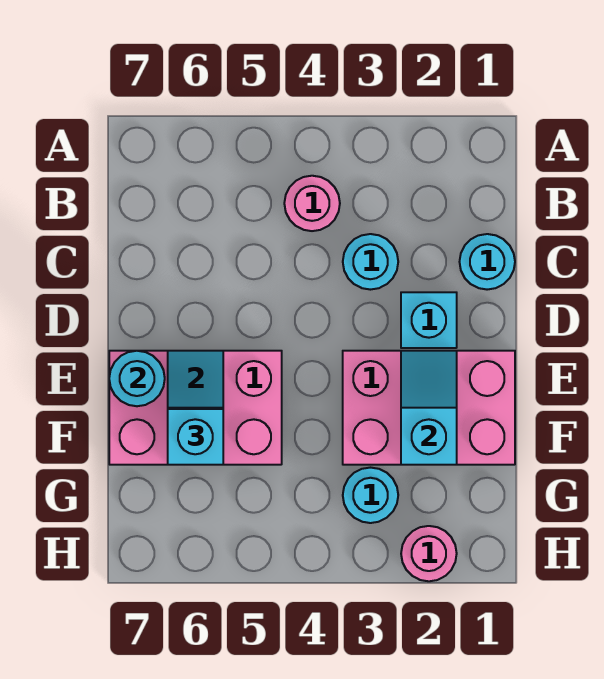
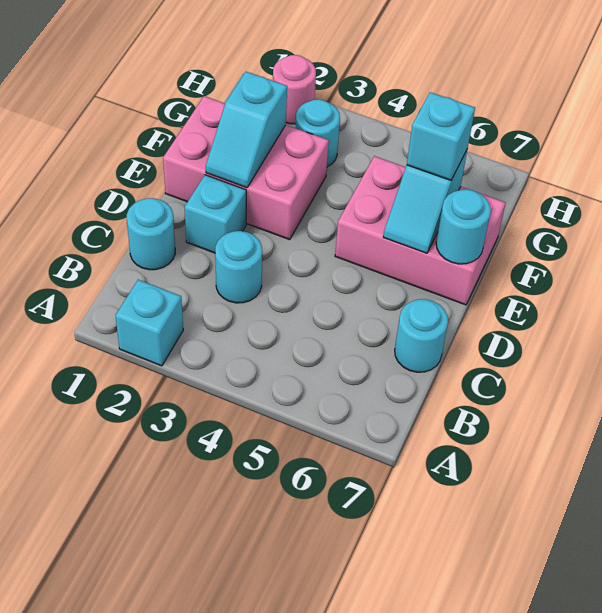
none -> cyan brick A2 level 1
pink round brick B4 level 1 -> none
none -> cyan round brick C7 level 1

